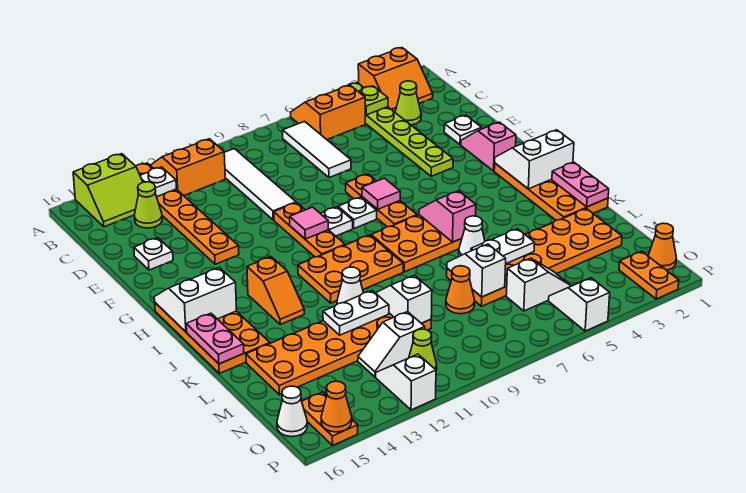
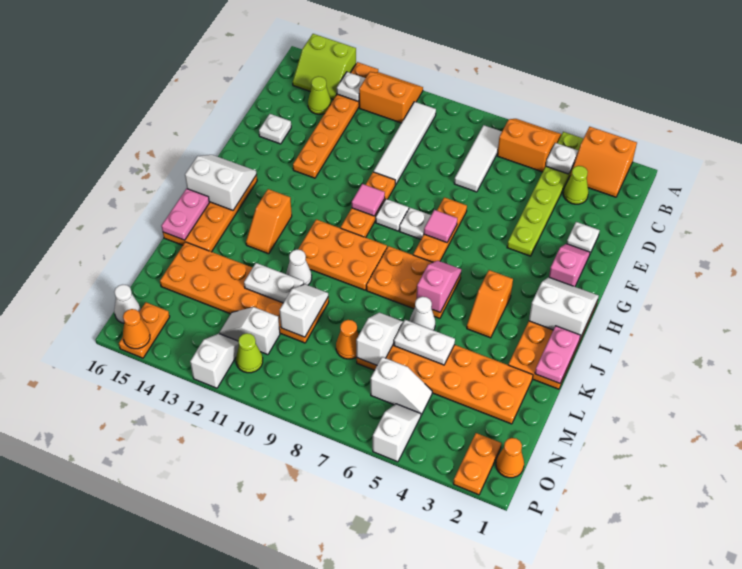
lime plate B4 level 2 -> white plate B4 level 2
none -> orange slope I4:J4 level 1 top I

